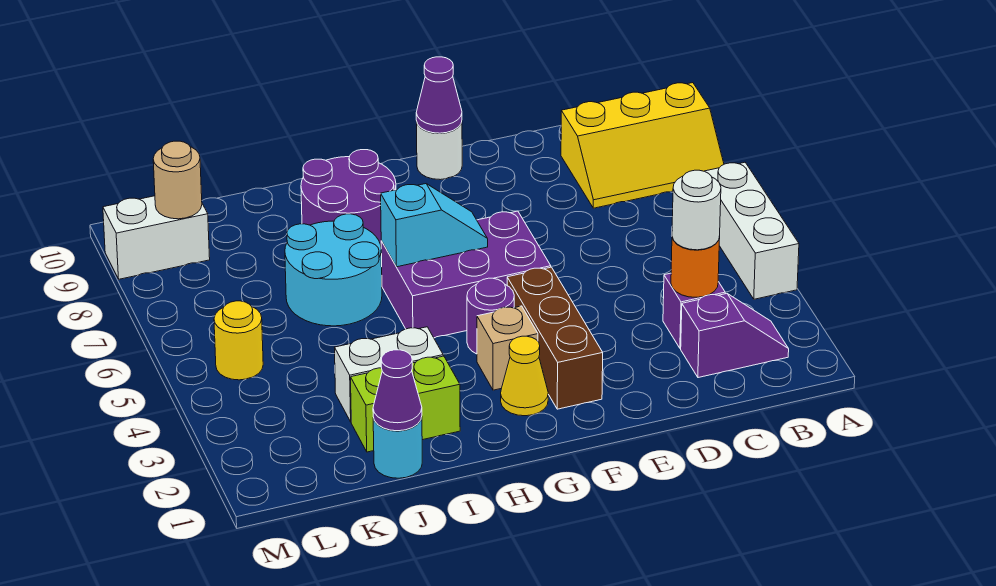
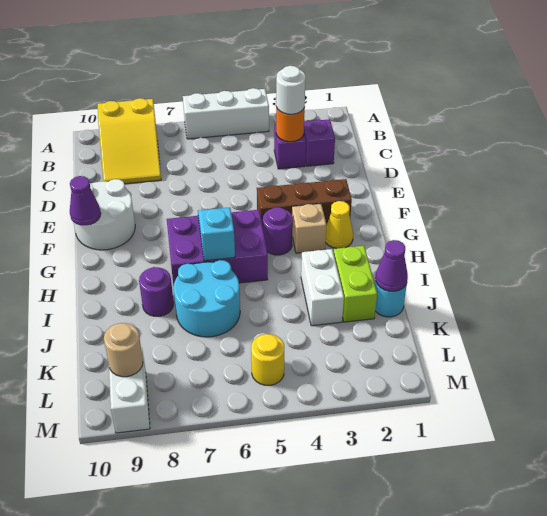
yellow slope A8:C9 level 1 top 9 -> yellow slope A8:C9 level 1 top A
purple brick F5:H6 level 1 -> purple brick G5:H7 level 1
white round brick F10 level 1 -> white round brick E9:F10 level 1
purple round brick H8:I9 level 1 -> purple round brick I8 level 1

